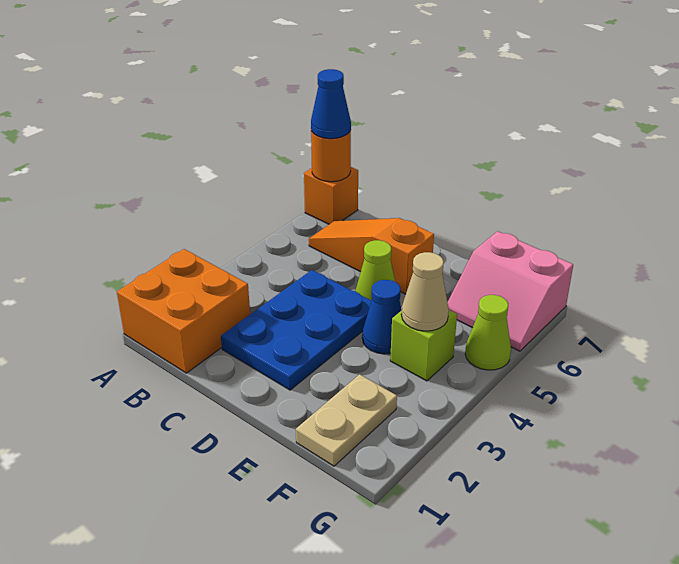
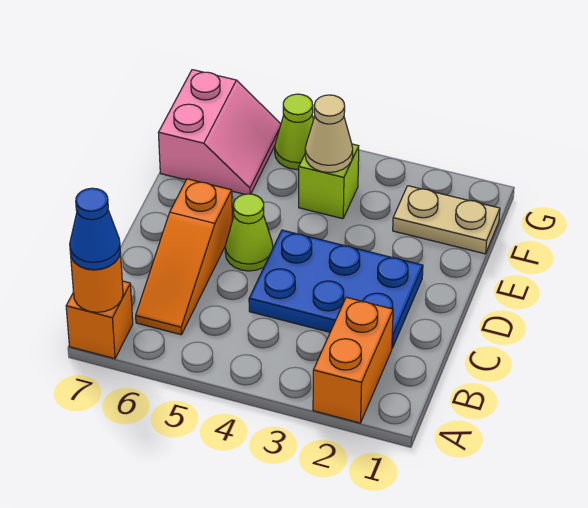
orange brick A1:B2 level 1 -> orange brick A2:B2 level 1
blue cone E4 level 1 -> none

